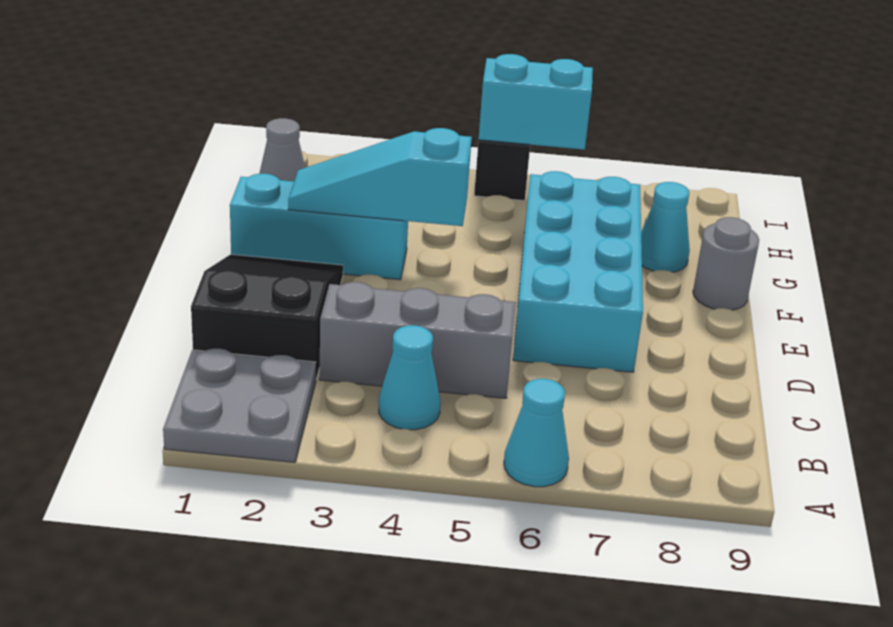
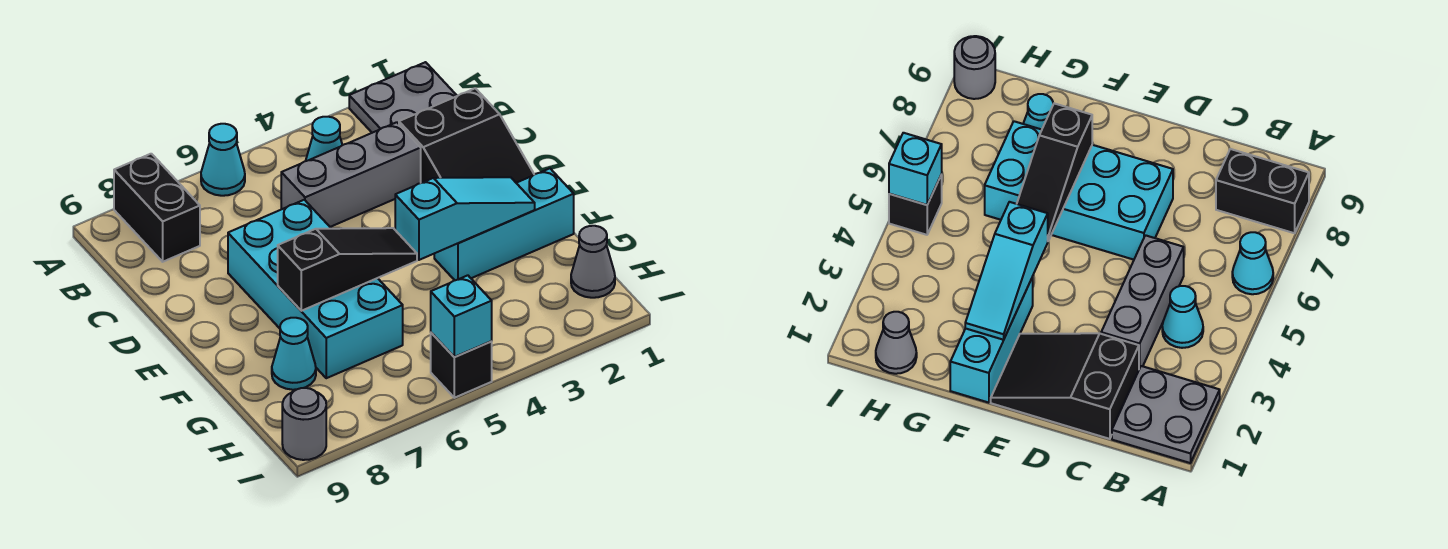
none -> black brick A8:B8 level 1
none -> black slope F5:F7 level 2 top 7
grey round brick F9 level 1 -> grey round brick I9 level 1
cyan brick I5:I6 level 2 -> cyan brick I5 level 2

